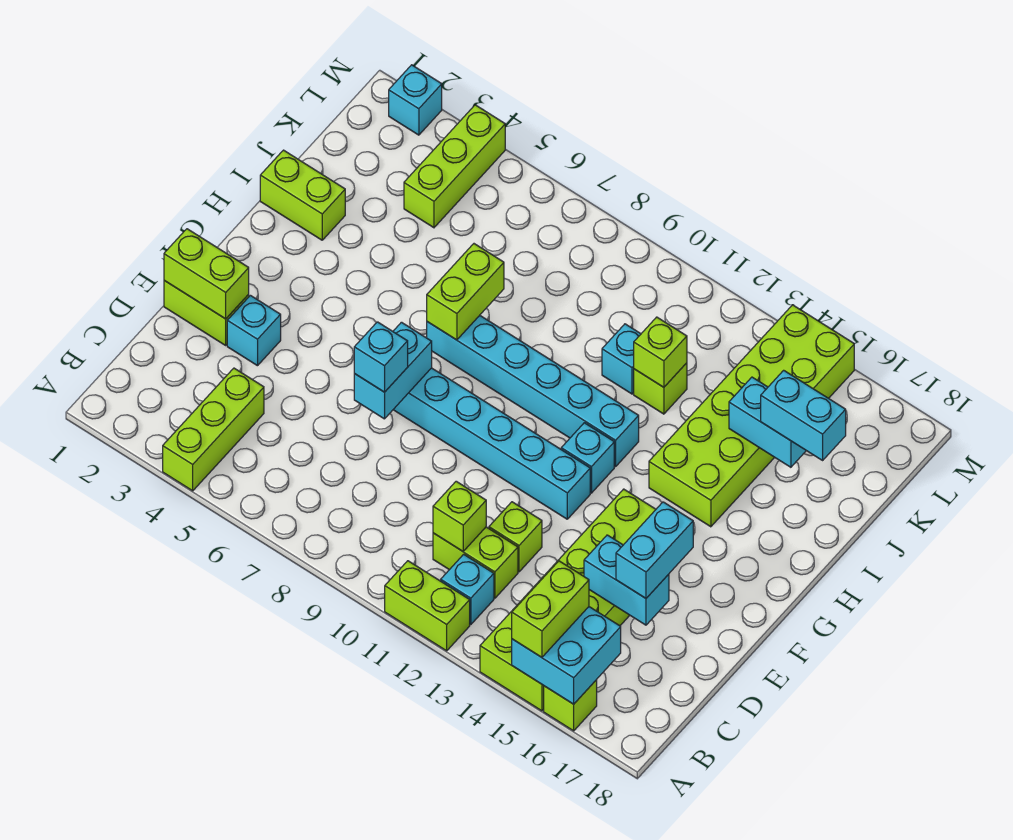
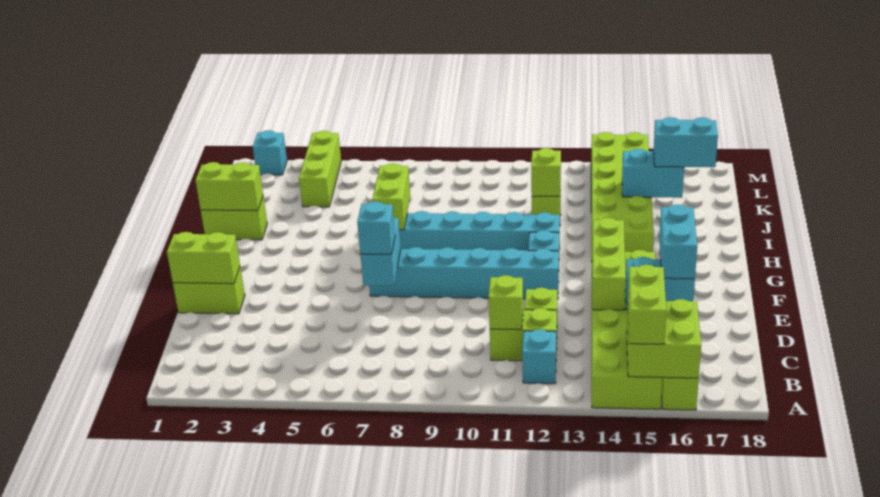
lime brick A4:C4 level 1 -> lime brick D14:F14 level 2
lime brick A11:A12 level 1 -> lime brick I1:I2 level 2
cyan brick A15:B16 level 2 -> lime brick A15:B16 level 2
cyan brick E3 level 1 -> none
cyan brick J11 level 1 -> none

